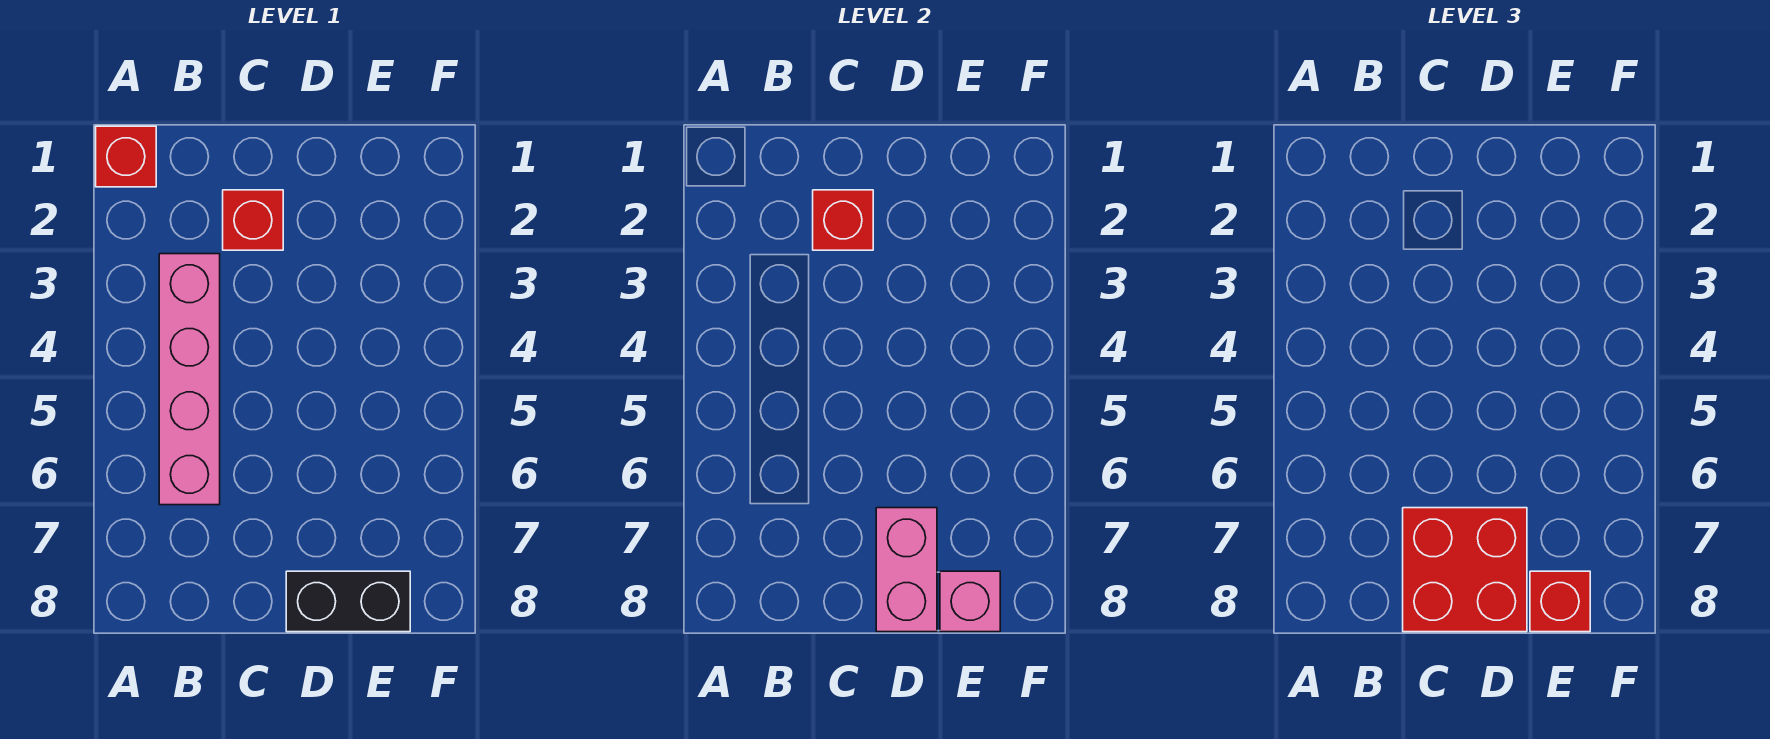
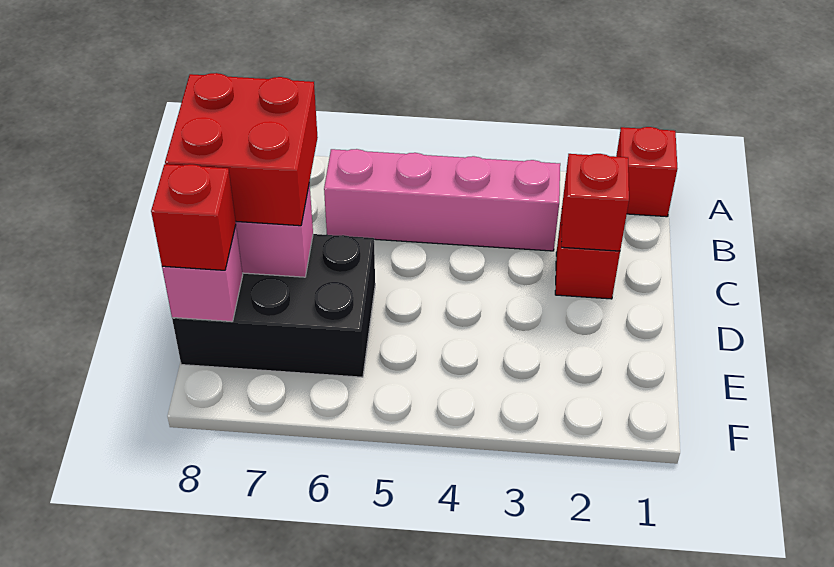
black brick D8:E8 level 1 -> black brick D6:E8 level 1

